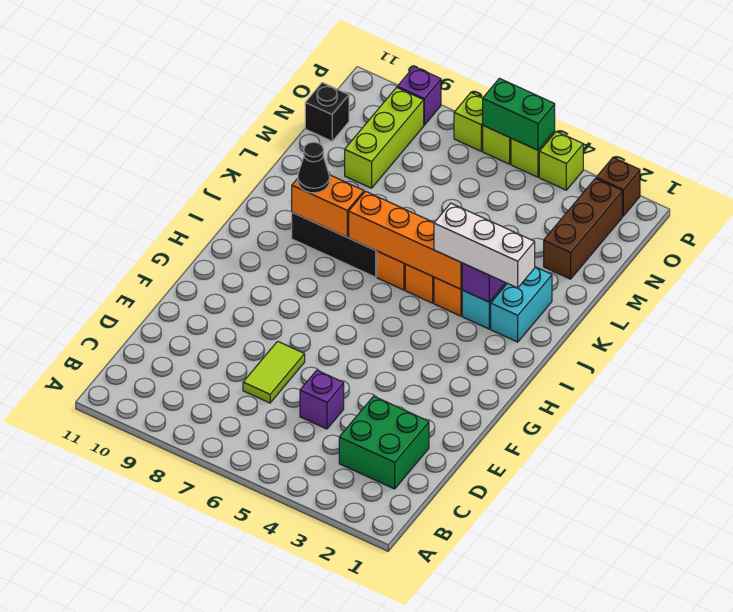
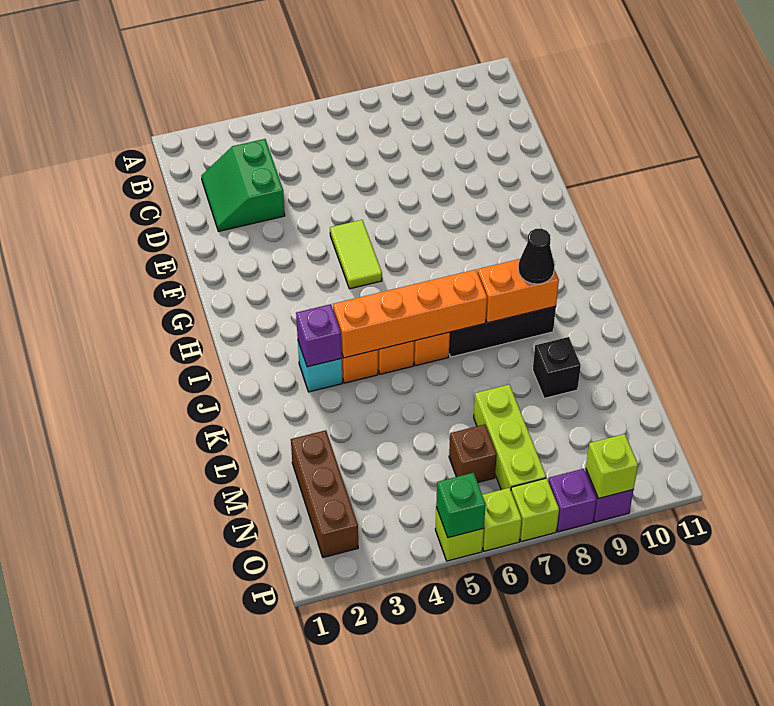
green brick C2:D3 level 1 -> green slope C2:D3 level 1 top 3
purple brick D5 level 1 -> purple brick P8 level 1
lime tile D7:E7 level 1 -> lime tile F5:G5 level 1
cyan brick J2:K2 level 1 -> none
white brick J2:J4 level 3 -> none
lime brick M9:O9 level 1 -> lime brick M7:O7 level 1
black brick N11 level 1 -> black brick L9 level 1
brown brick P2 level 1 -> brown brick N6 level 1
lime brick P4 level 1 -> lime brick P9 level 2
green brick P5:P6 level 2 -> green brick P5 level 2

